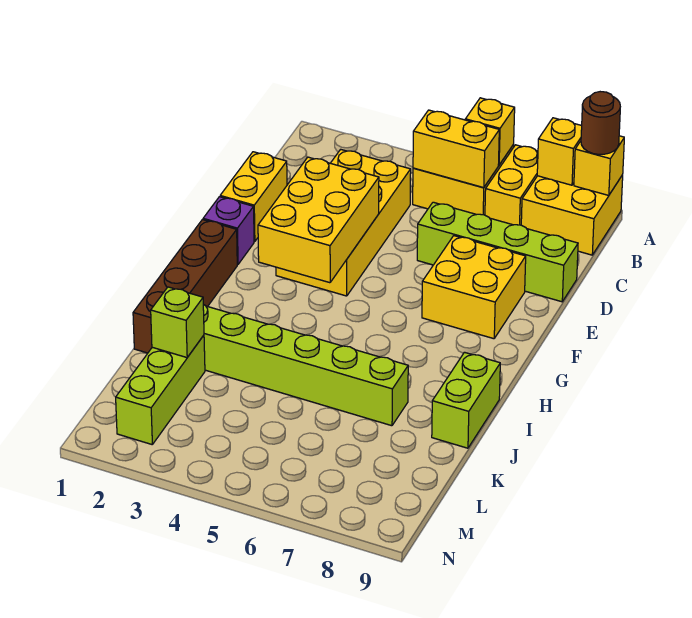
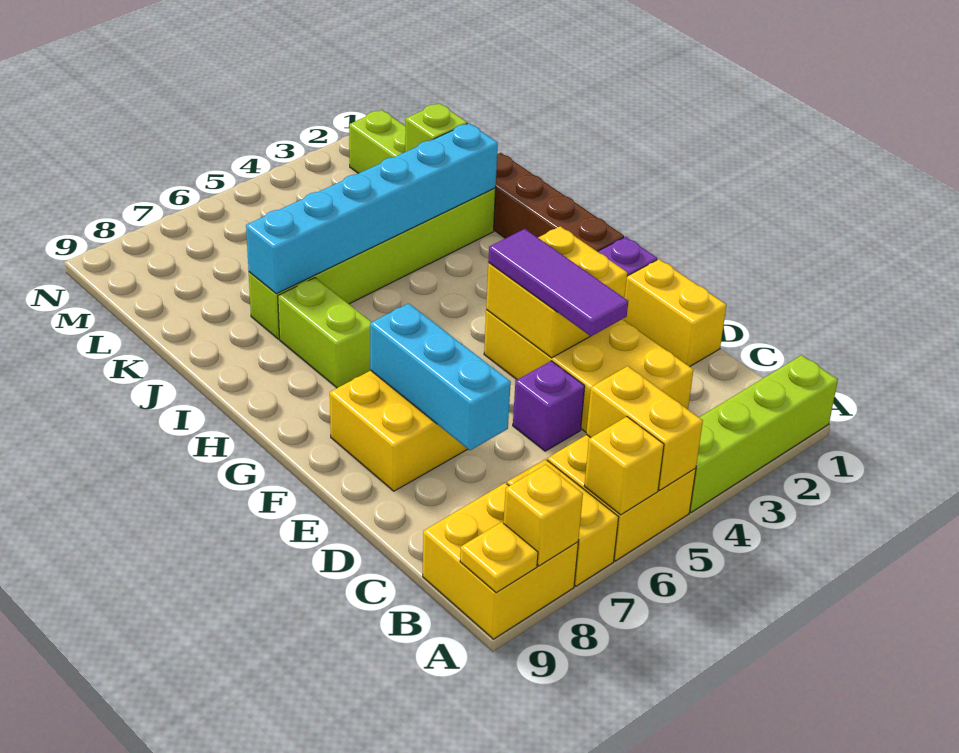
yellow brick A9 level 2 -> yellow plate A9 level 2
brown round brick A9 level 3 -> none
yellow brick B5:B6 level 2 -> yellow brick A5:B5 level 2
none -> purple tile D4:F4 level 3
none -> purple brick D5 level 1
lime brick D6:D9 level 1 -> lime brick A1:A4 level 1
none -> cyan brick D7:F7 level 2
yellow brick E3:G4 level 2 -> yellow brick E3:F4 level 2
lime brick I9:J9 level 1 -> lime brick H7:I7 level 1
none -> cyan brick J2:J7 level 2

